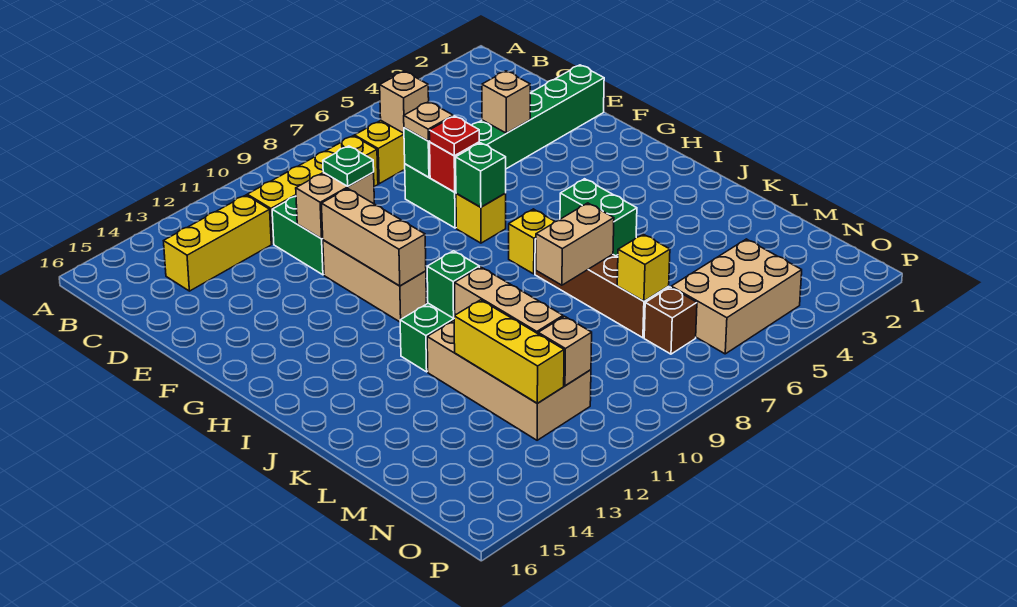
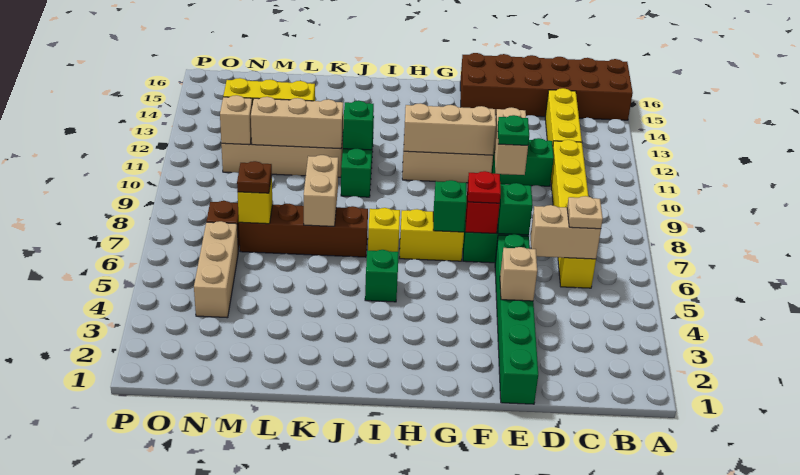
none -> brown brick A15:F16 level 1
tan brick C6 level 2 -> tan brick C6:D6 level 2
tan plate E7 level 3 -> tan plate C6 level 3
yellow brick G7 level 1 -> yellow brick G7:H7 level 1
green brick I5:J5 level 1 -> green brick I5 level 1
none -> brown plate M7 level 3
tan brick N4:O6 level 1 -> tan brick N4:N6 level 1

